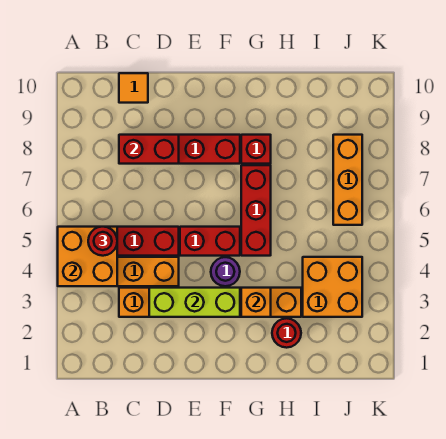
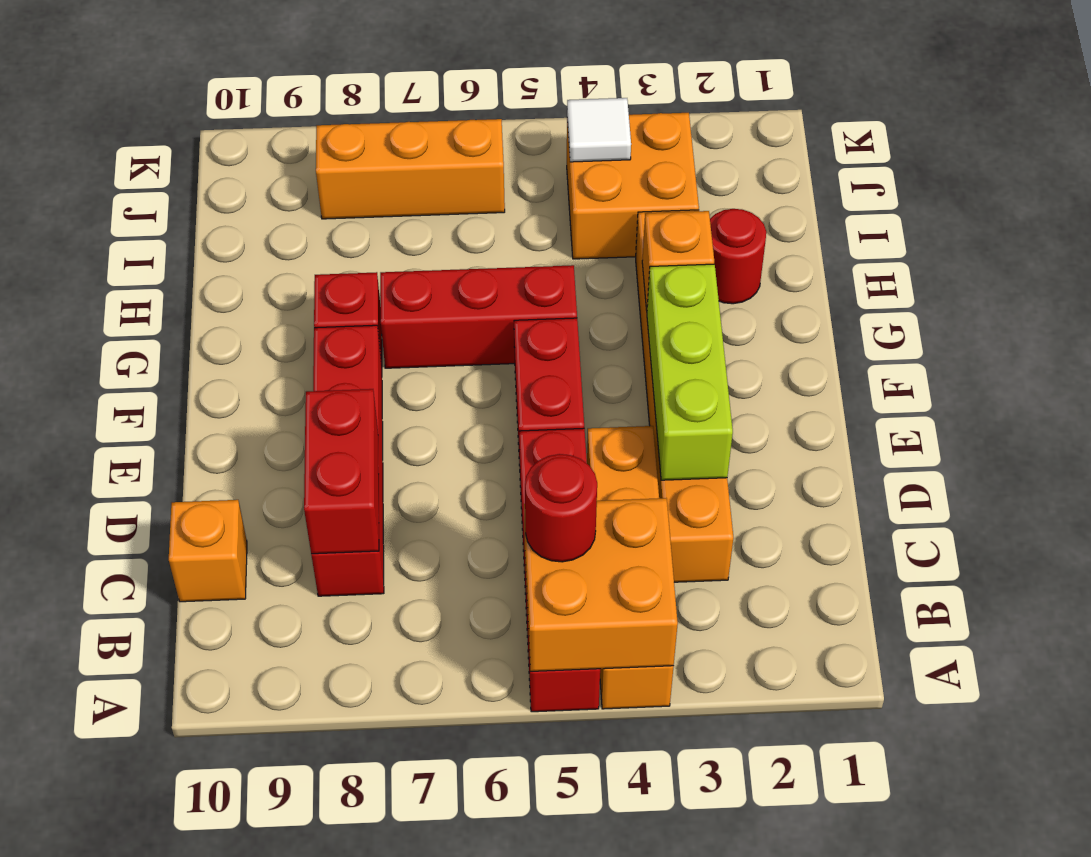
orange tile C10 level 1 -> orange brick C10 level 1
purple round brick F4 level 1 -> none
none -> white tile J4 level 2

